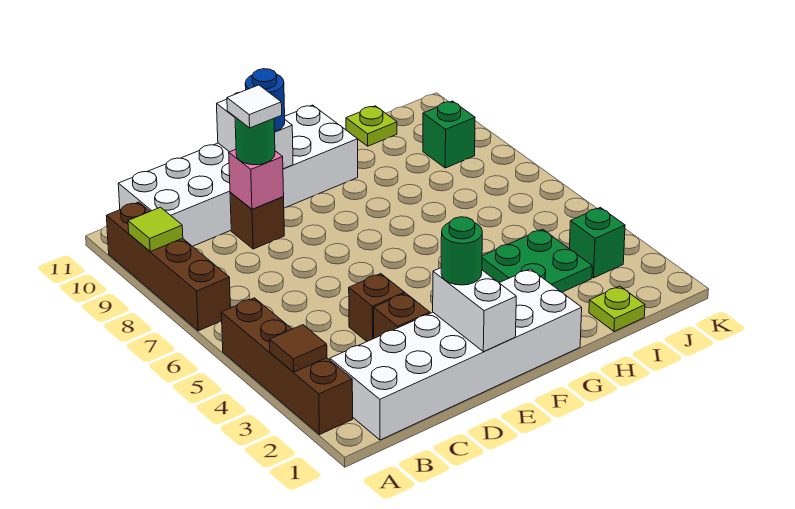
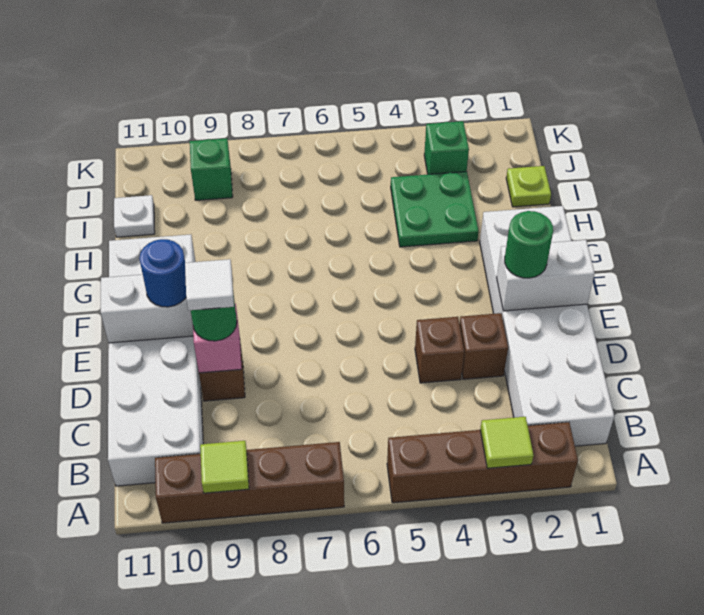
brown tile A3 level 2 -> lime tile A3 level 2
lime plate I11 level 1 -> white plate I11 level 1

